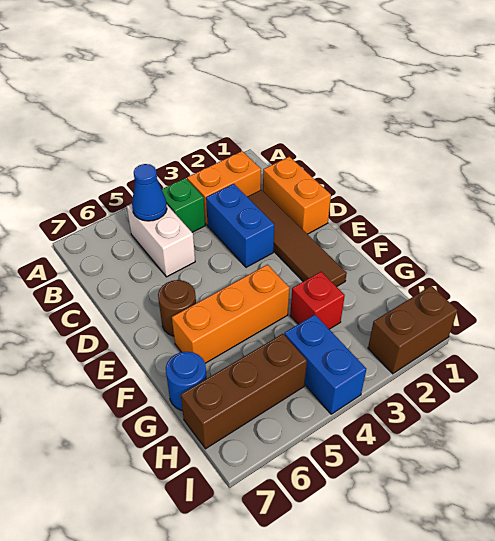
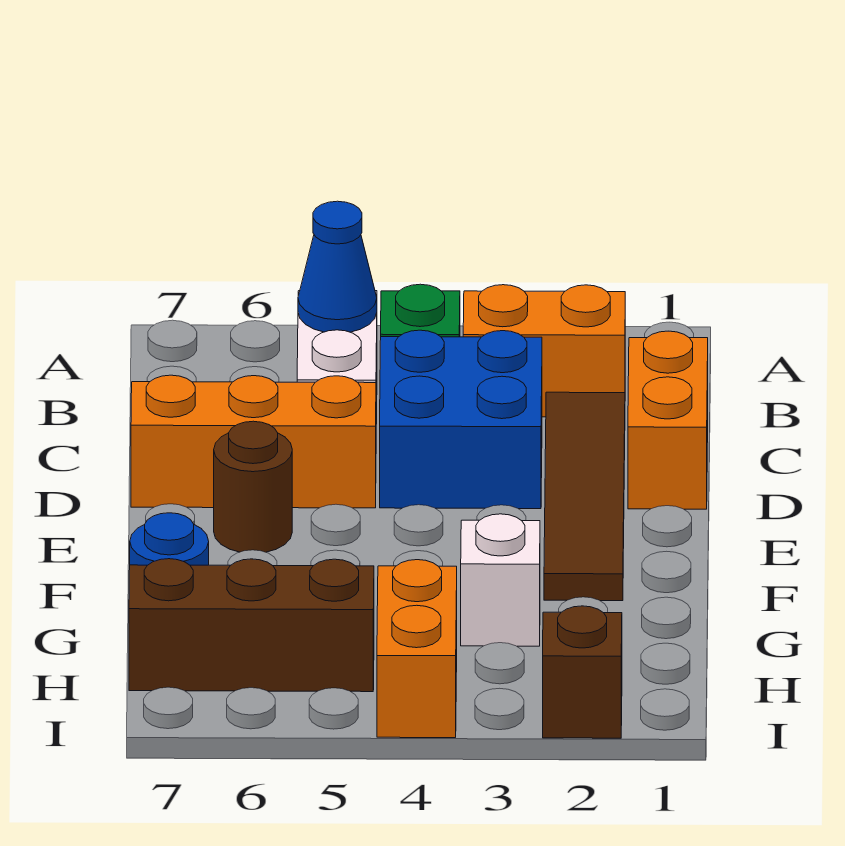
blue brick C3:D3 level 1 -> blue brick C3:D4 level 1
orange brick F4:F6 level 1 -> orange brick D5:D7 level 1
red brick G3 level 1 -> white brick G3 level 1
blue brick H4:I4 level 1 -> orange brick H4:I4 level 1
brown brick I1:I2 level 1 -> brown brick I2 level 1

